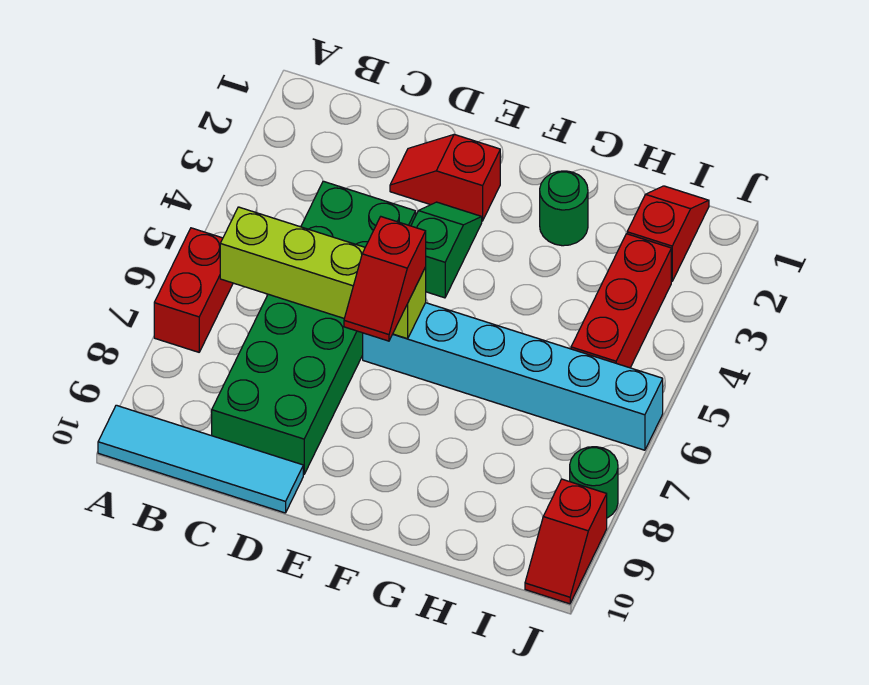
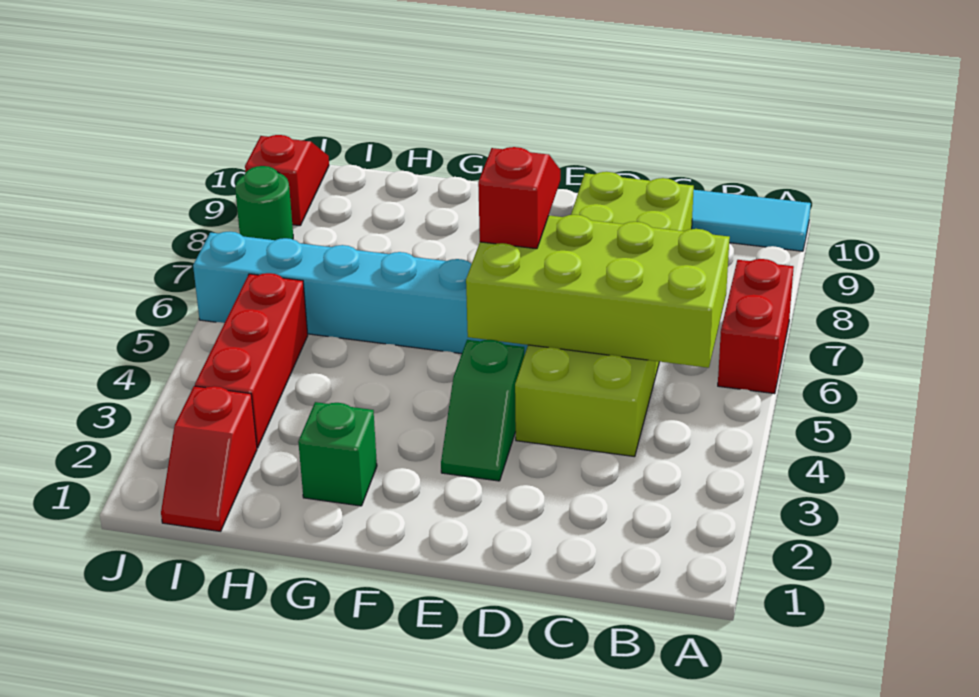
lime brick B6:E6 level 2 -> lime brick B5:E6 level 2
green brick C4:D9 level 1 -> lime brick C4:D9 level 1
red slope D2:E2 level 1 top E -> none
green round brick G2 level 1 -> green brick G2 level 1

